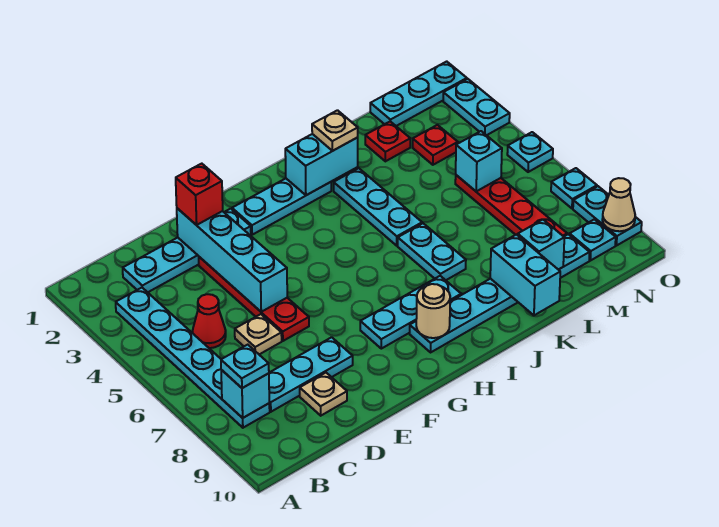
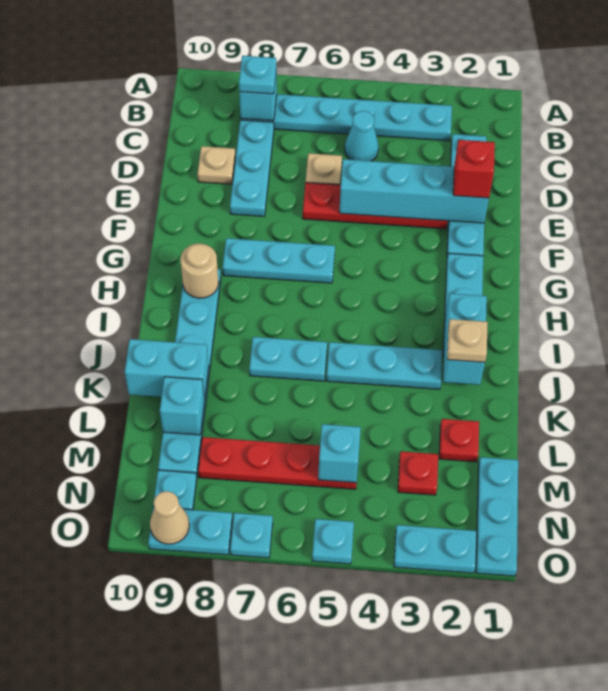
red cone C5 level 1 -> cyan cone C5 level 1
cyan plate G8:I8 level 1 -> cyan plate G6:G8 level 1

